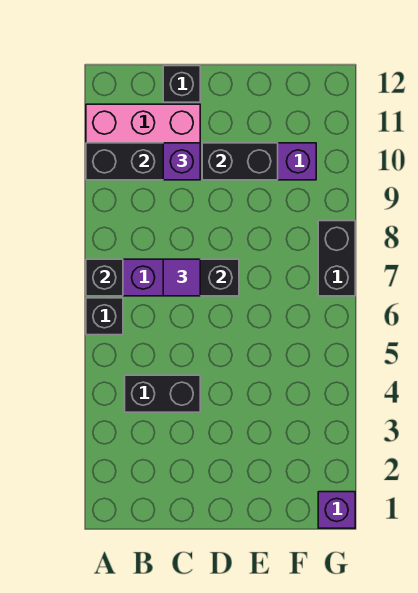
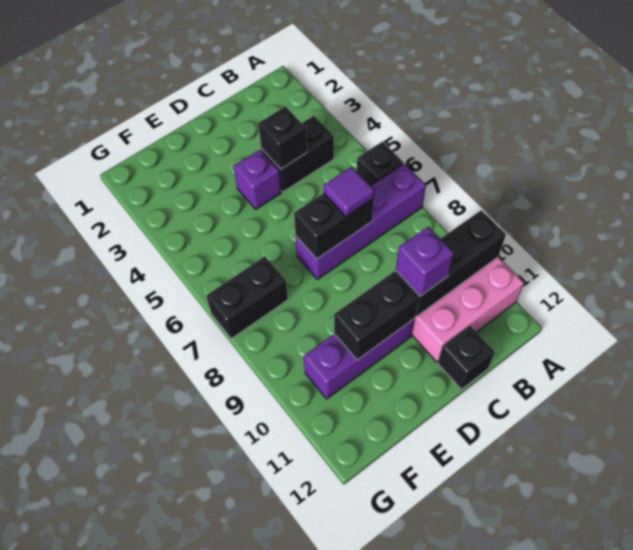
black brick A7 level 2 -> black brick C4 level 2
purple brick G1 level 1 -> purple brick D4 level 1
black brick G7:G8 level 1 -> black brick F7:G7 level 1

